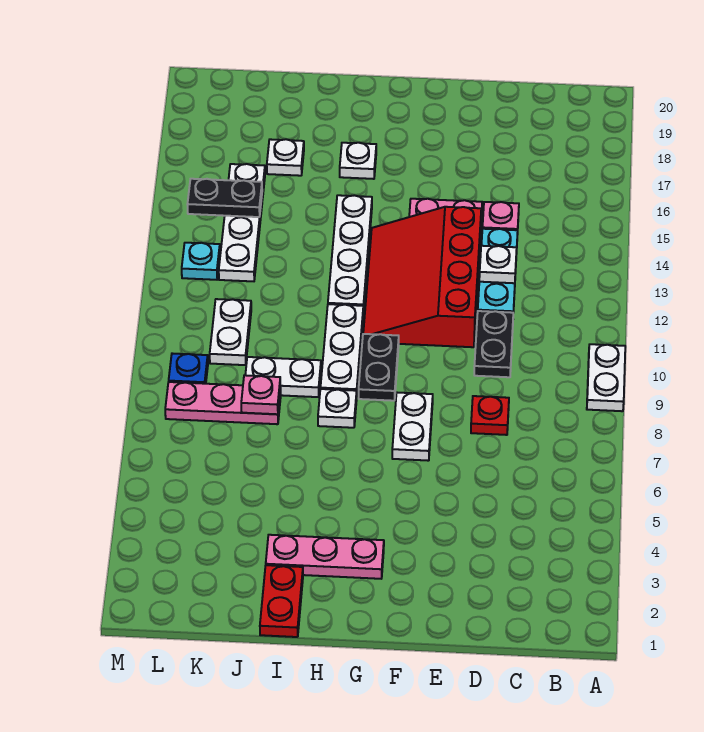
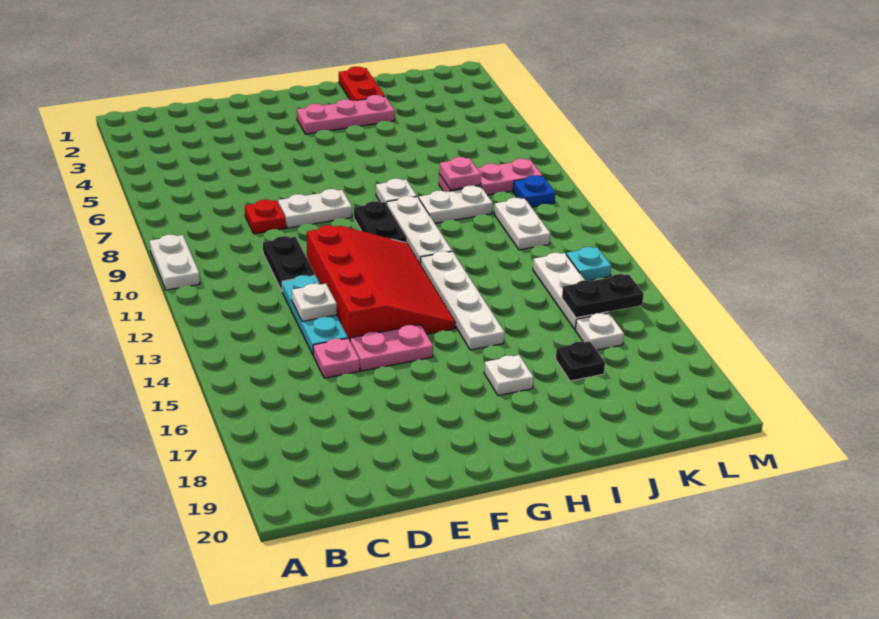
white plate F7:F8 level 1 -> white plate E8:F8 level 1
white plate J17 level 1 -> black plate J17 level 1

